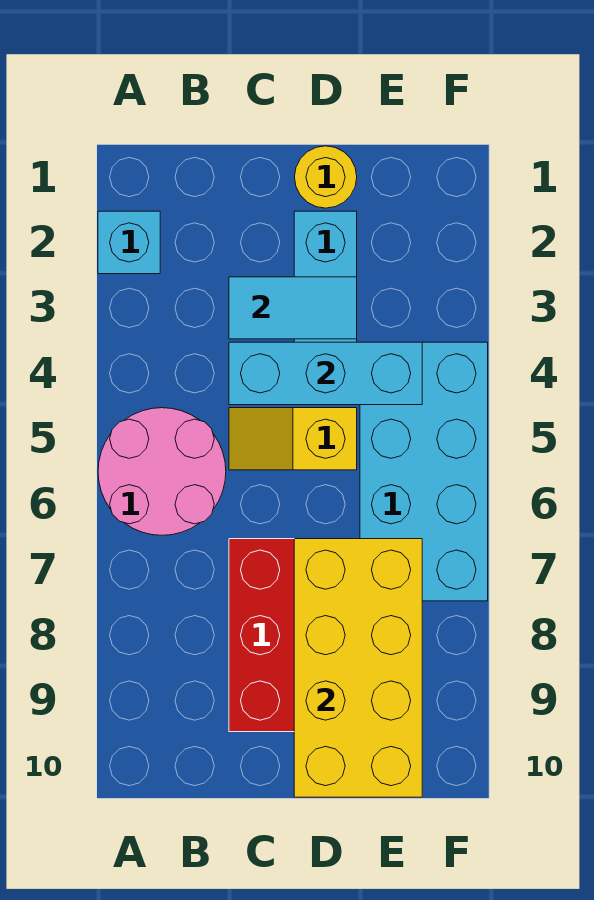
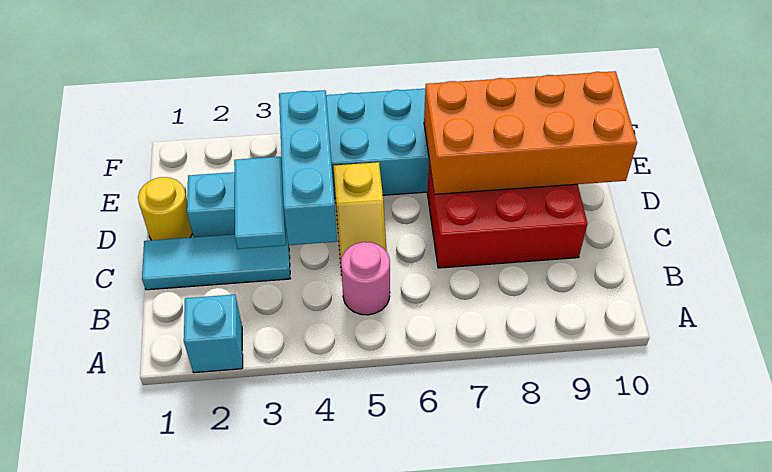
pink round brick A5:B6 level 1 -> pink round brick B5 level 1
none -> cyan tile C1:C3 level 1
yellow brick D7:E10 level 2 -> orange brick D7:E10 level 2

